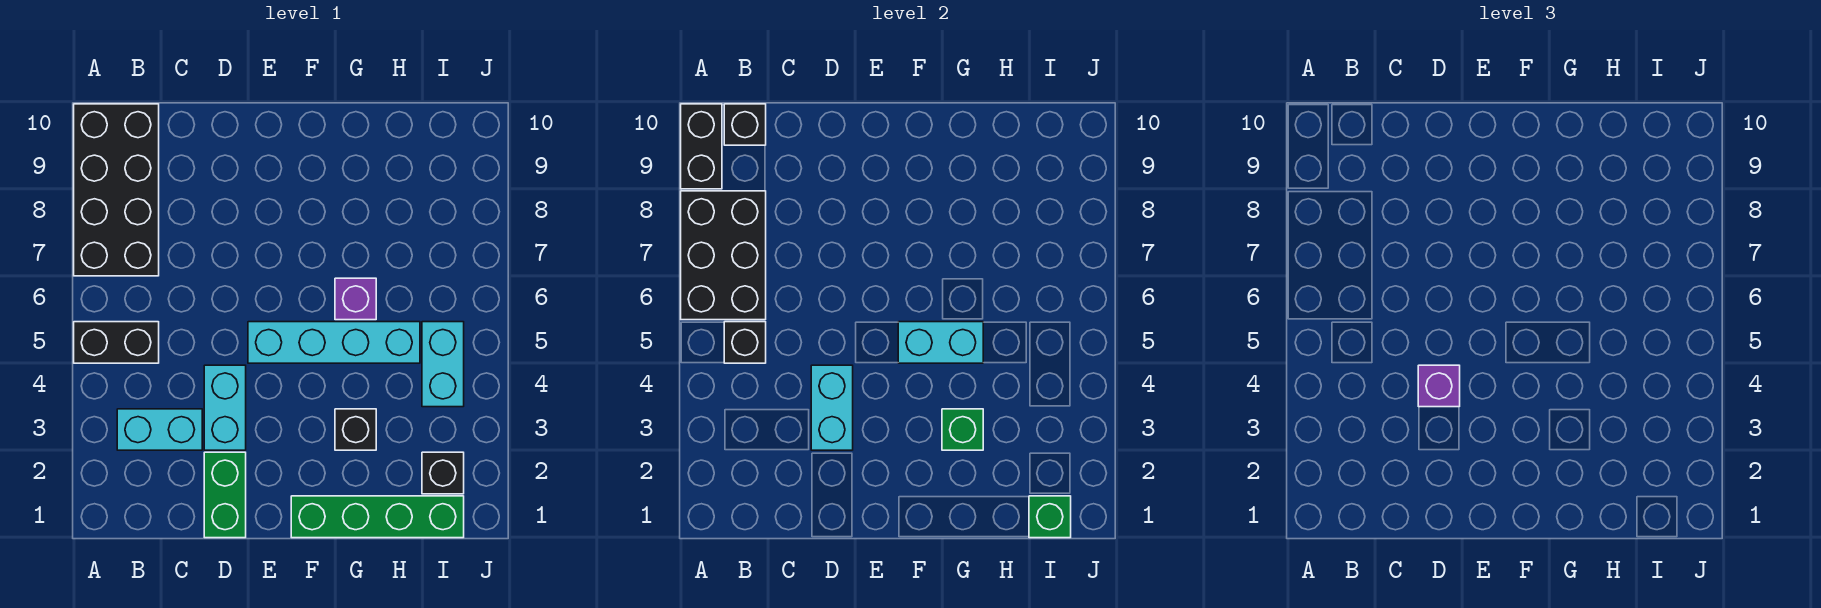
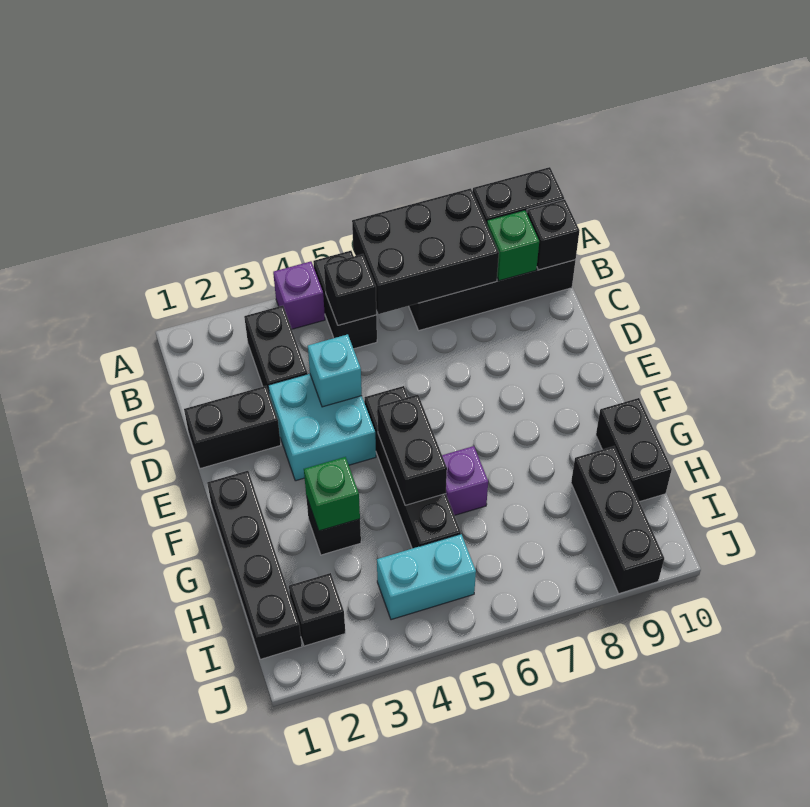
cyan brick B3:C3 level 1 -> black brick B3:C3 level 1
green brick D1:D2 level 1 -> black brick D1:D2 level 1
cyan brick D3:D4 level 1 -> cyan brick D3:E4 level 1
cyan brick D3:D4 level 2 -> cyan brick D4 level 2
purple brick D4 level 3 -> purple brick A4 level 1
cyan brick E5:H5 level 1 -> black brick E5:H5 level 1
green brick F1:I1 level 1 -> black brick F1:I1 level 1
cyan brick F5:G5 level 2 -> black brick F5:G5 level 2
none -> black brick G10:H10 level 1
none -> black brick H9:J9 level 1
green brick I1 level 2 -> green brick B9 level 2

